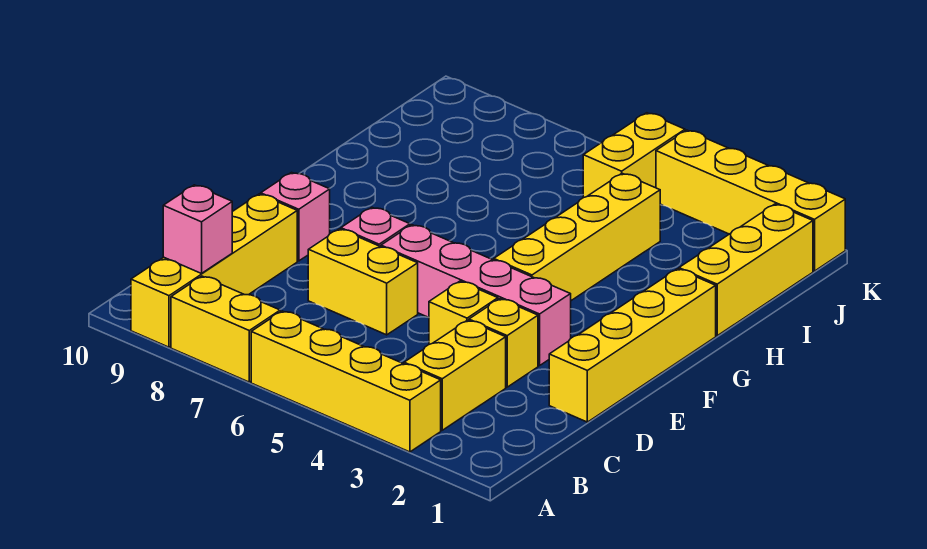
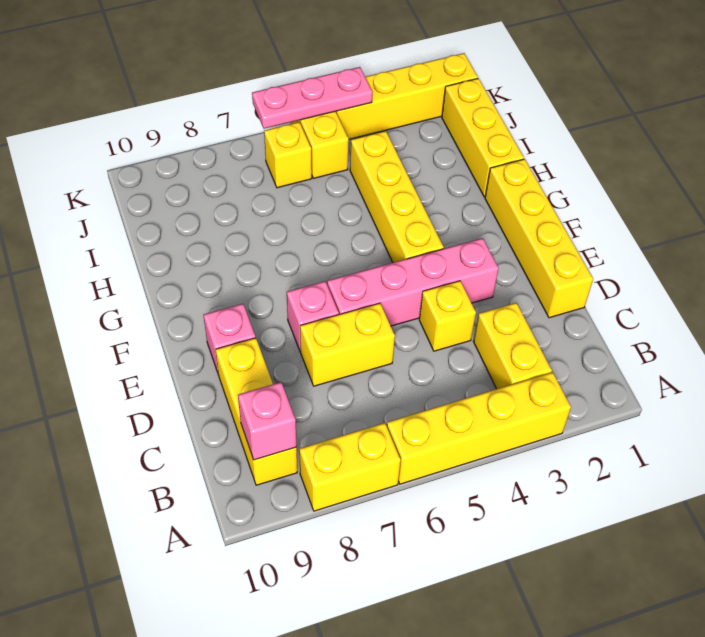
yellow brick A9:D9 level 1 -> yellow brick B9:D9 level 1
yellow brick D3 level 1 -> yellow brick J6 level 1
none -> pink plate K4:K6 level 2

